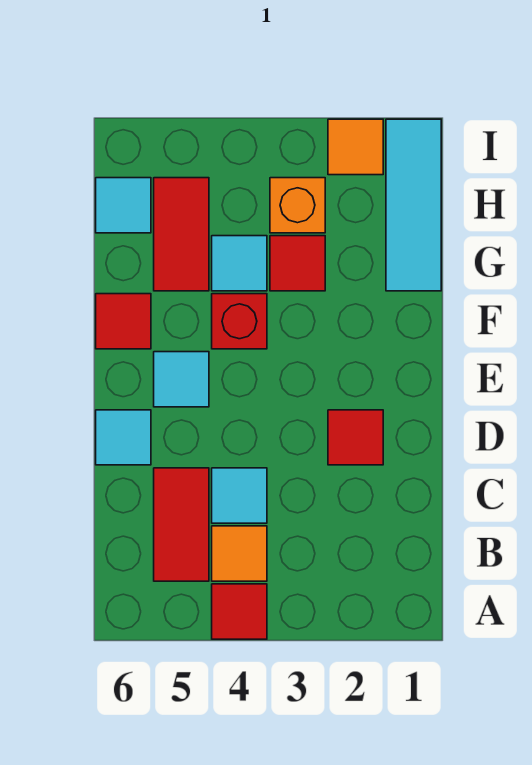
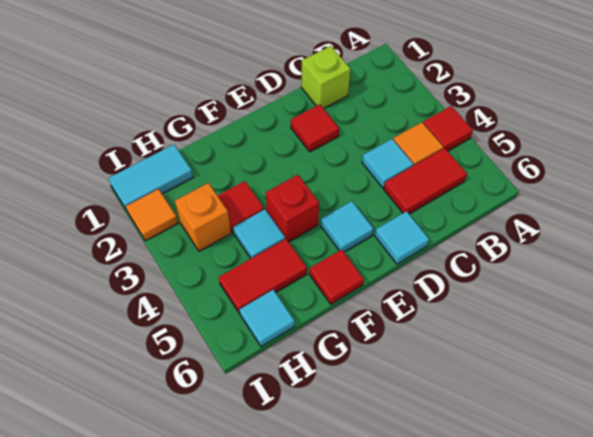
none -> lime brick C1 level 1
cyan tile G1:I1 level 1 -> cyan tile H1:I1 level 1

